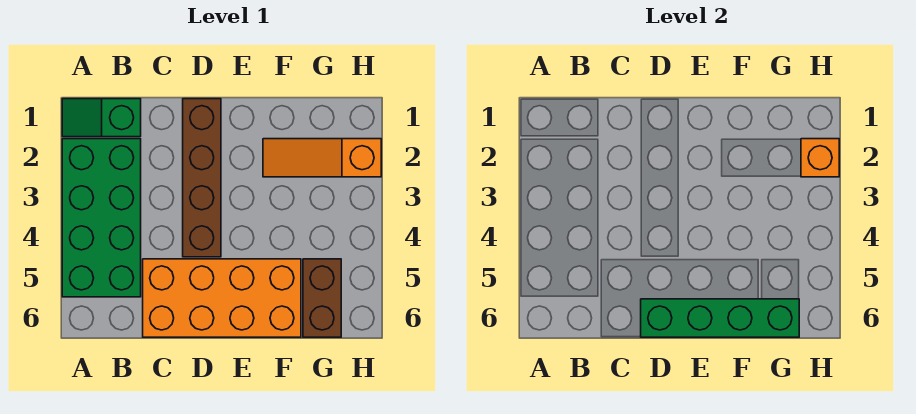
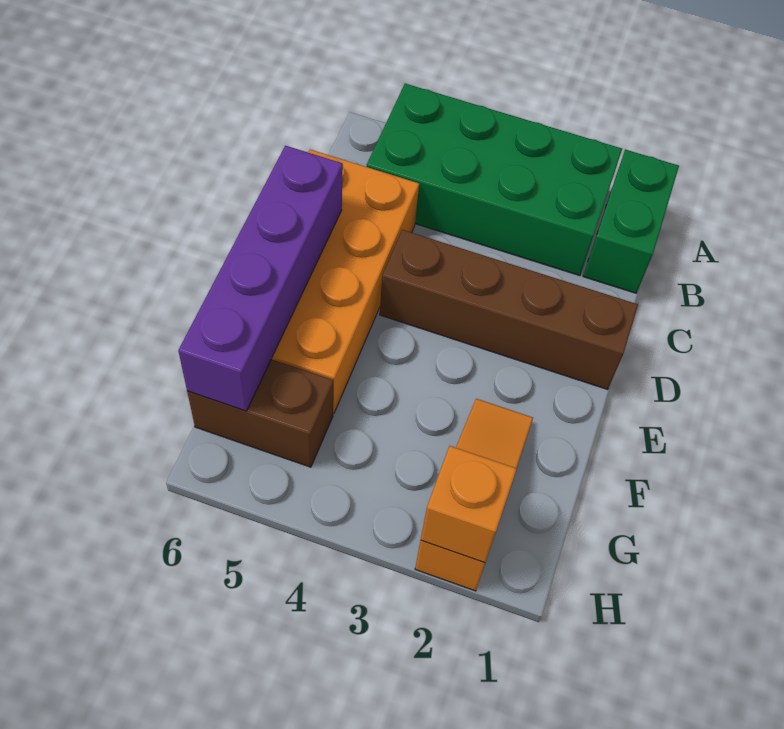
green slope A1:B1 level 1 top B -> green brick A1:B1 level 1
green brick D6:G6 level 2 -> purple brick D6:G6 level 2

